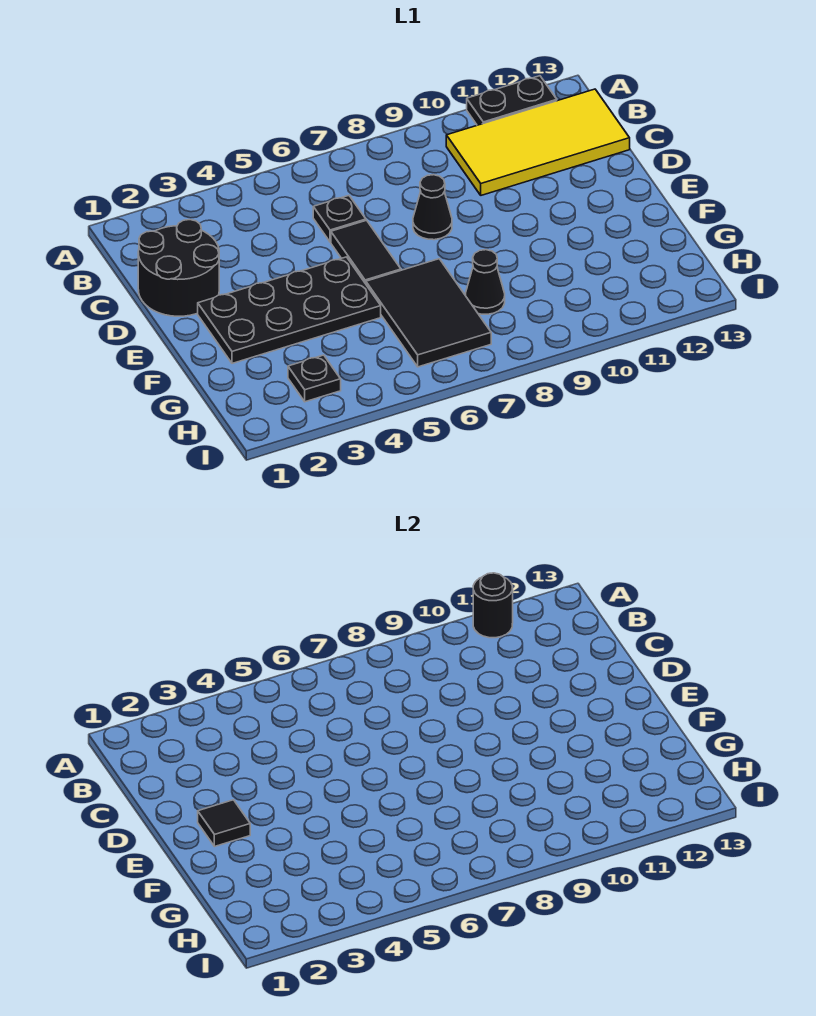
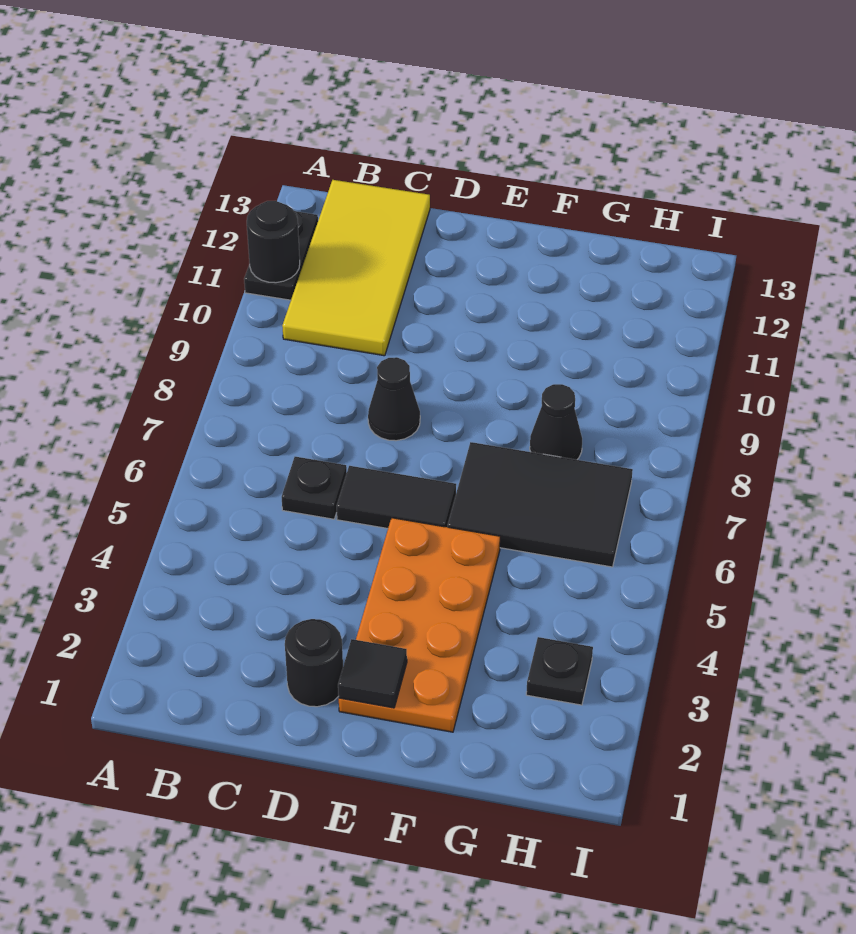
black round brick C1:D2 level 1 -> black round brick D2 level 1
black plate E2:F5 level 1 -> orange plate E2:F5 level 1

